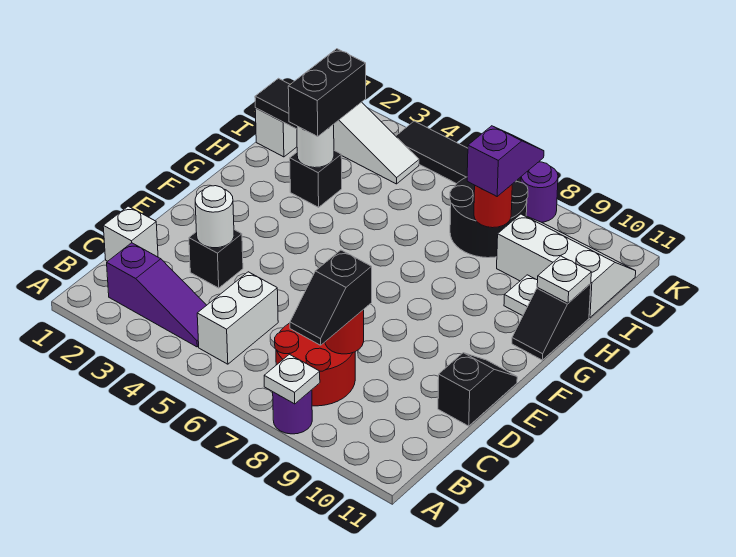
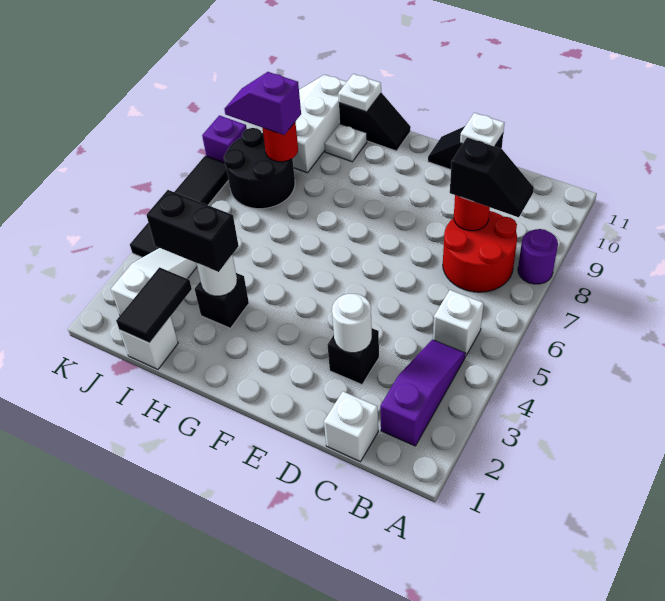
white plate A8 level 2 -> white plate D11 level 2
white brick B5:C5 level 1 -> white brick B5 level 1
purple round brick K8 level 1 -> purple brick K8 level 1

